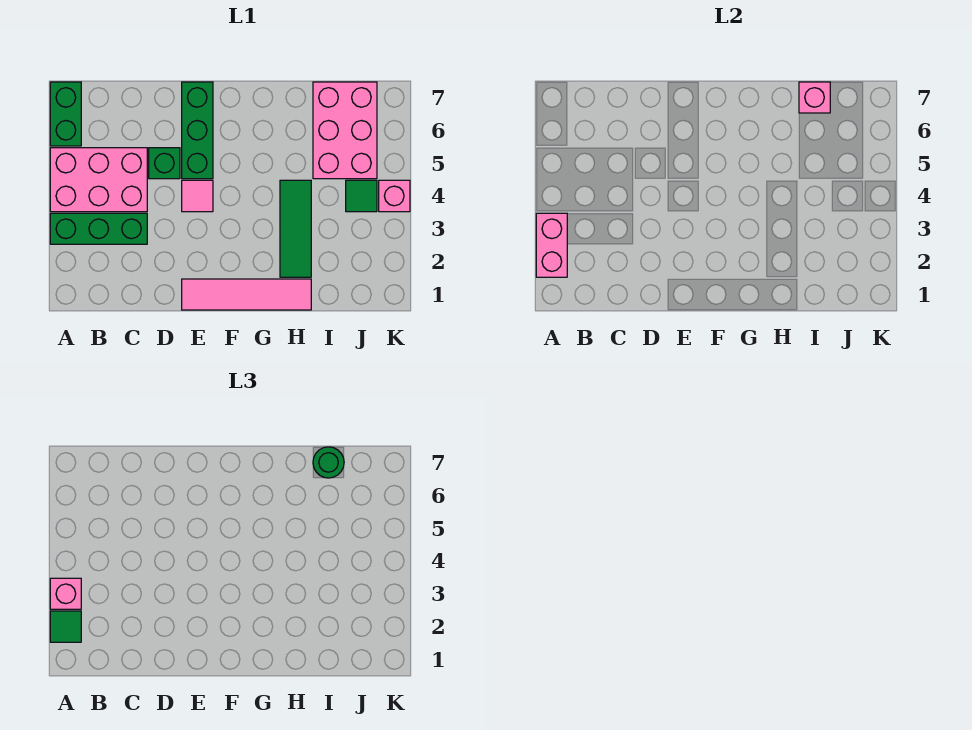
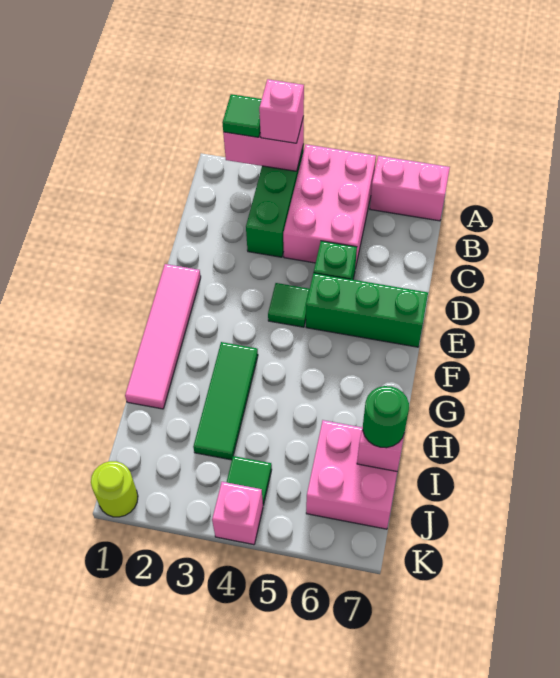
green brick A6:A7 level 1 -> pink brick A6:A7 level 1
pink tile E4 level 1 -> green tile E4 level 1
green tile H2:H4 level 1 -> green tile G3:I3 level 1
pink brick I5:J7 level 1 -> pink brick I6:J7 level 1
none -> lime round brick K1 level 1

